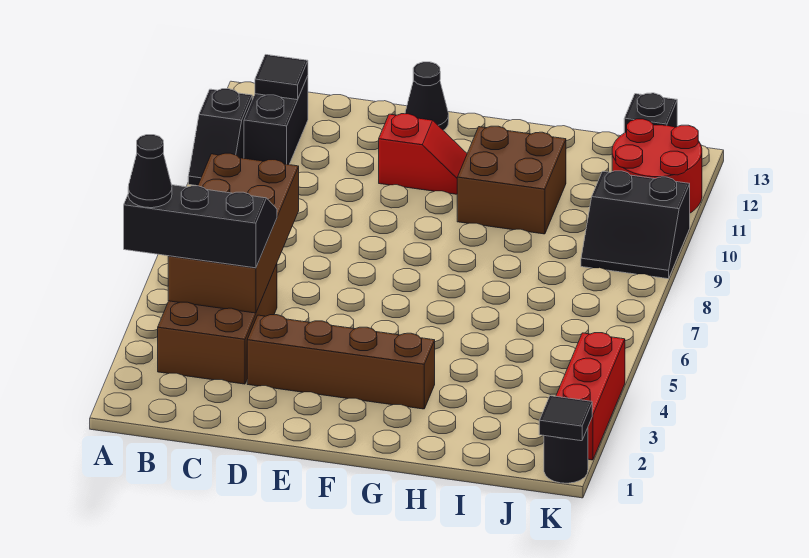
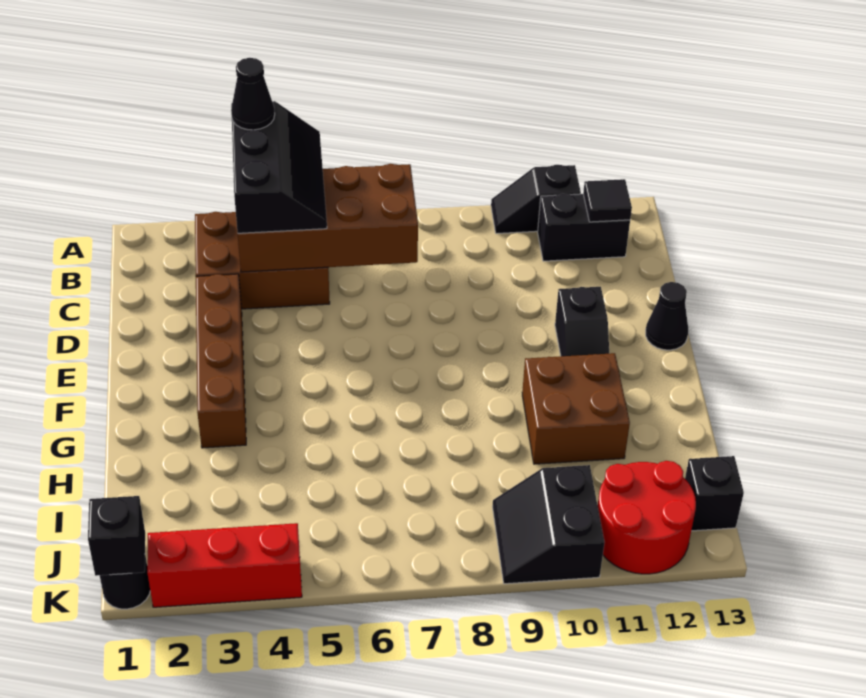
red slope E11:F11 level 1 top E -> black slope E11:F11 level 1 top E
black tile K1 level 2 -> black brick K1 level 2

